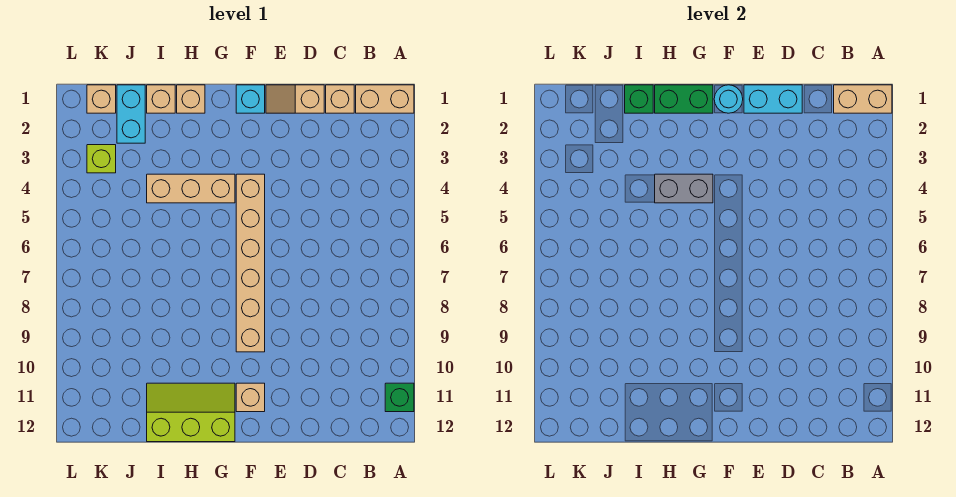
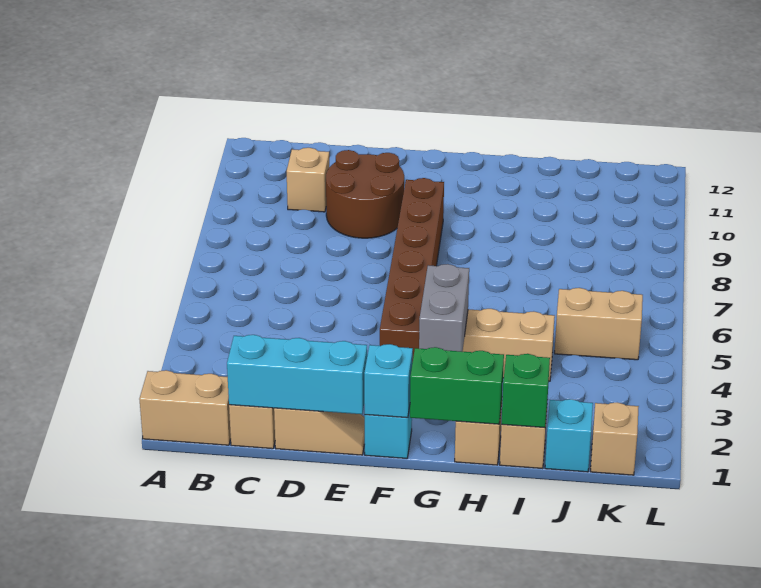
tan brick A1:B1 level 2 -> tan brick J5:K5 level 1
green brick A11 level 1 -> none
cyan brick D1:E1 level 2 -> cyan brick C1:E1 level 2
none -> brown round brick D9:E10 level 1
cyan round brick F1 level 2 -> cyan brick F1 level 2
tan brick F4:F9 level 1 -> brown brick F4:F9 level 1
tan brick F11 level 1 -> tan brick C10 level 1
grey brick G4:H4 level 2 -> grey brick G3:G4 level 2
lime slope G11:I12 level 1 top 12 -> none
cyan brick J1:J2 level 1 -> cyan brick J1 level 1
lime brick K3 level 1 -> none

